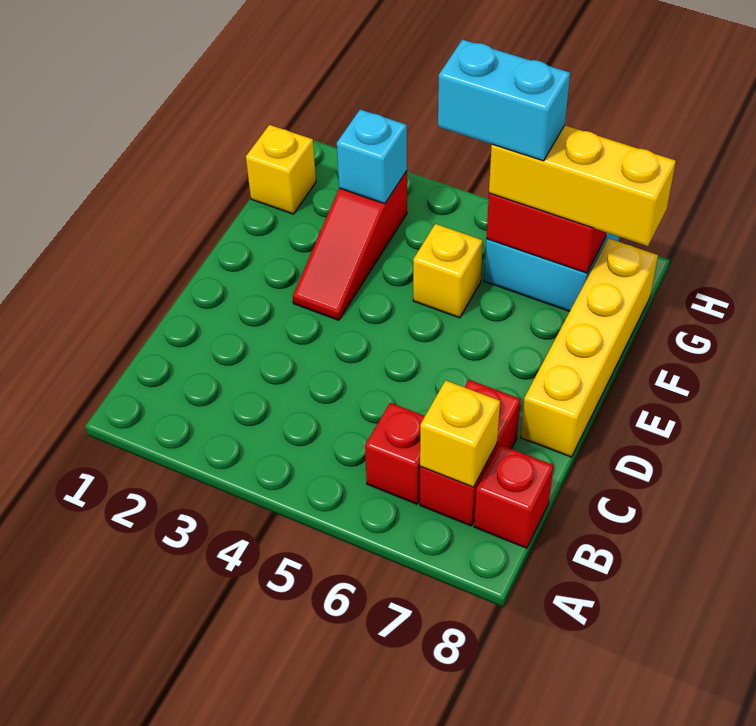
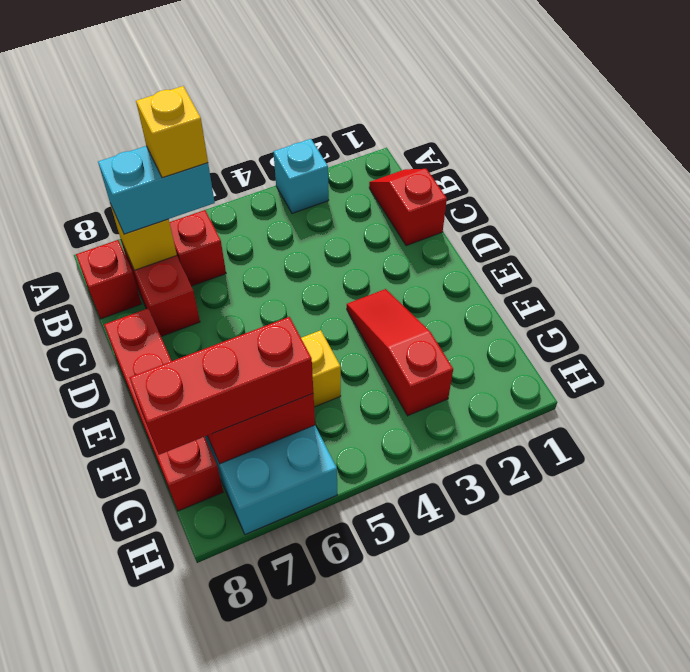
none -> red slope B1:C1 level 1 top C
yellow brick D8:G8 level 1 -> red brick D8:G8 level 1
yellow brick G1 level 1 -> yellow brick B6 level 4
cyan brick G3 level 2 -> cyan brick A3 level 1
cyan brick G5:G6 level 4 -> cyan brick B6:B7 level 3
yellow brick G6:G8 level 3 -> red brick G6:G8 level 3

